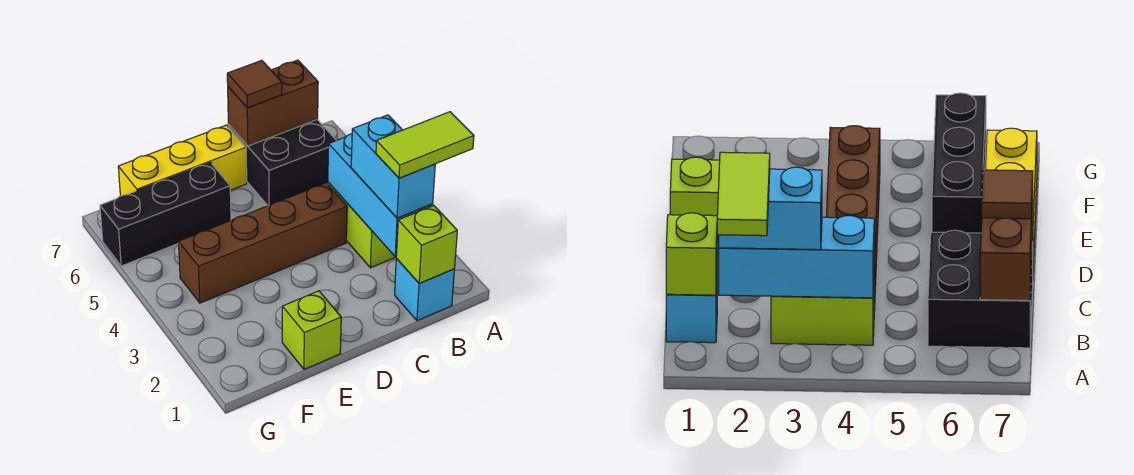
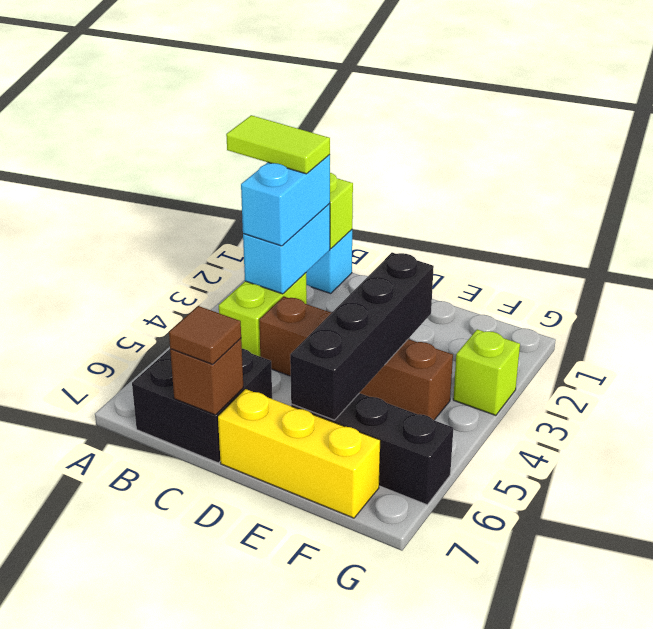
cyan brick B2:B4 level 2 -> cyan brick B2:B3 level 2
brown brick B7:C7 level 2 -> brown brick C7 level 2
lime brick E1 level 1 -> lime brick G3 level 1
none -> black brick E3:E6 level 2

